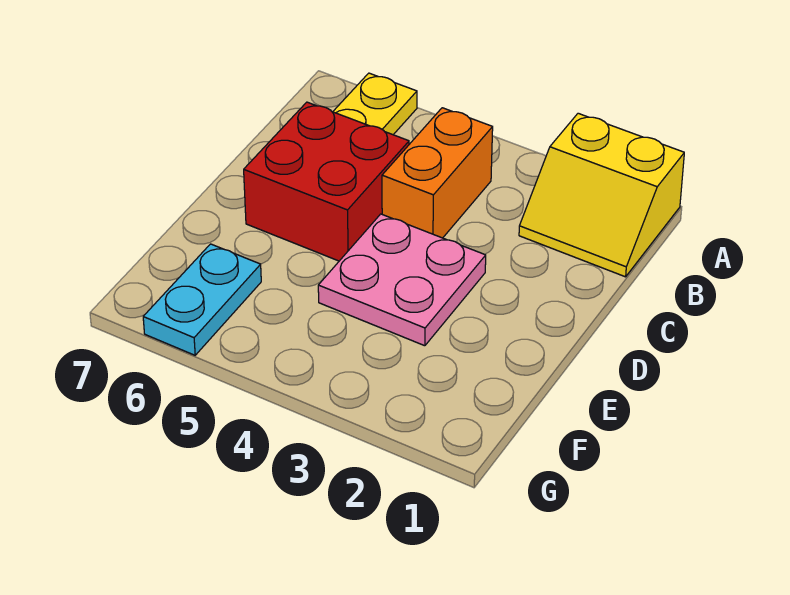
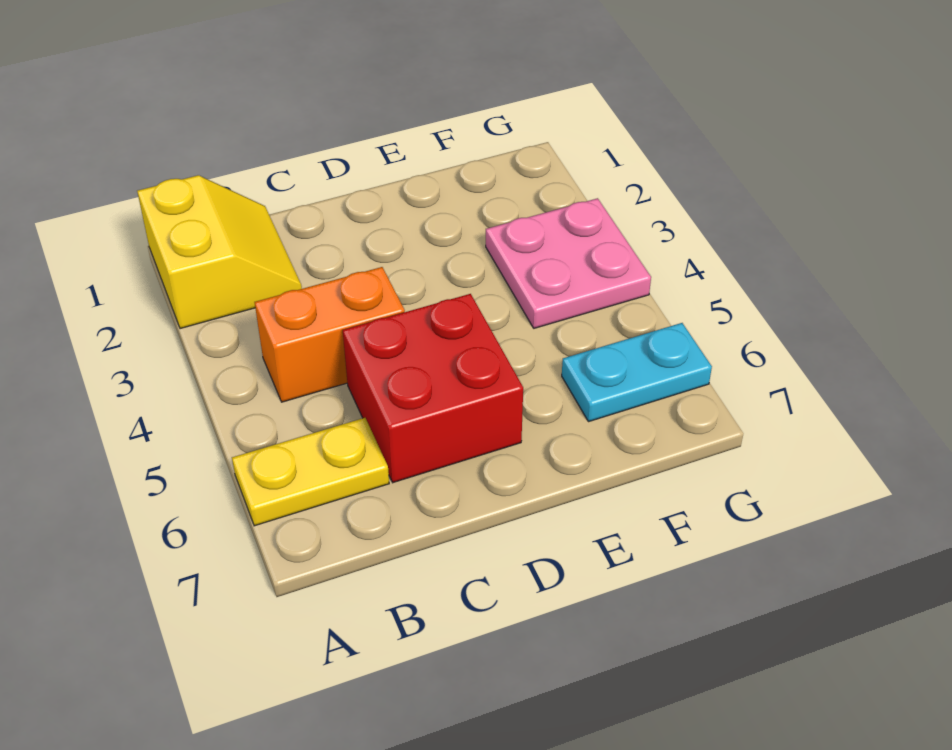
pink plate D3:E4 level 1 -> pink plate F3:G4 level 1

